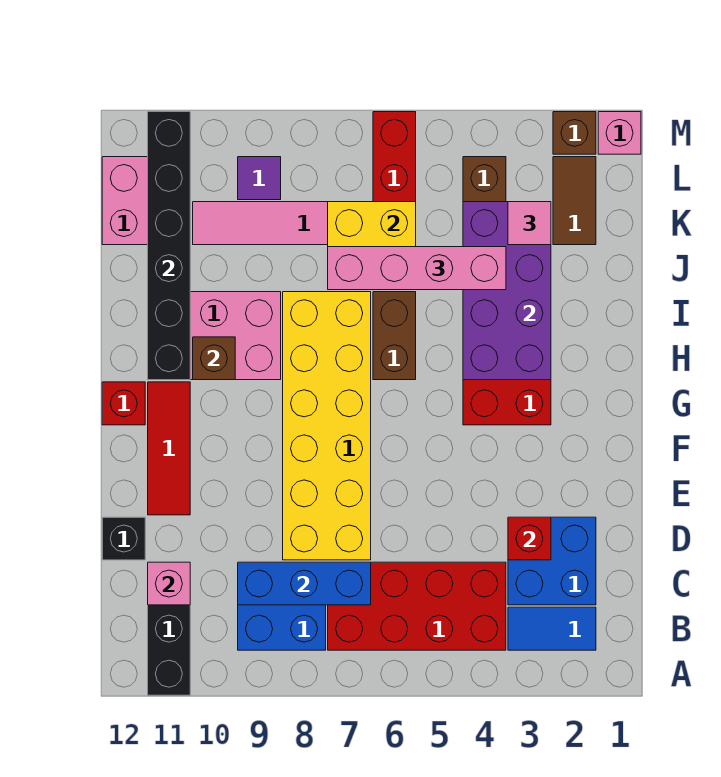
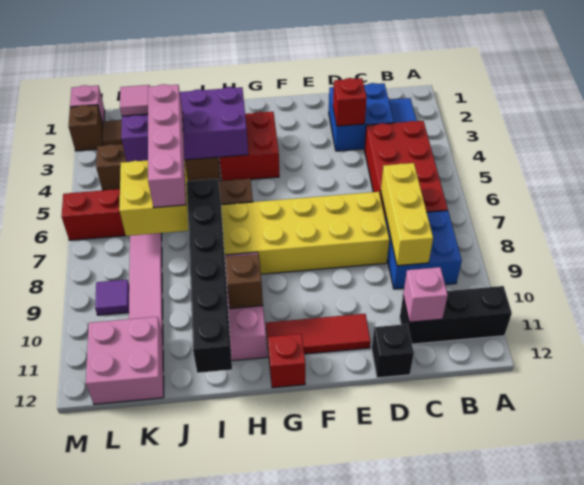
blue brick C7:C9 level 2 -> yellow brick C7:C9 level 2
black brick H11:M11 level 2 -> black brick I7:I12 level 2

